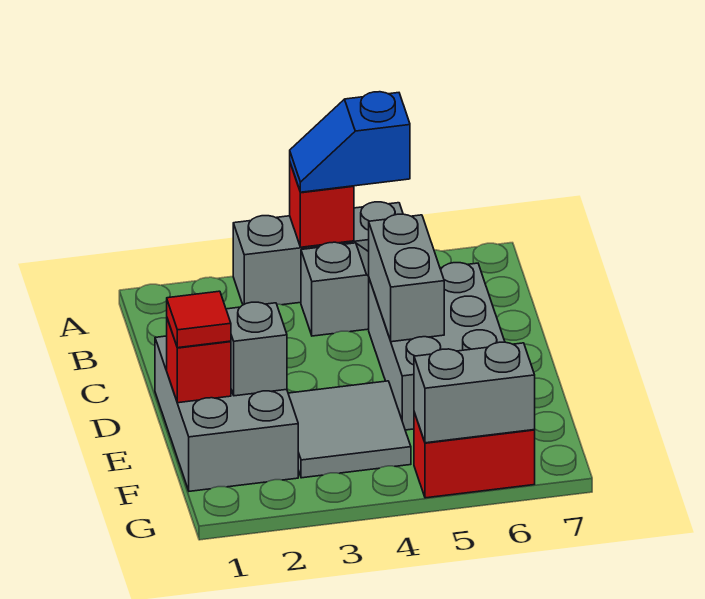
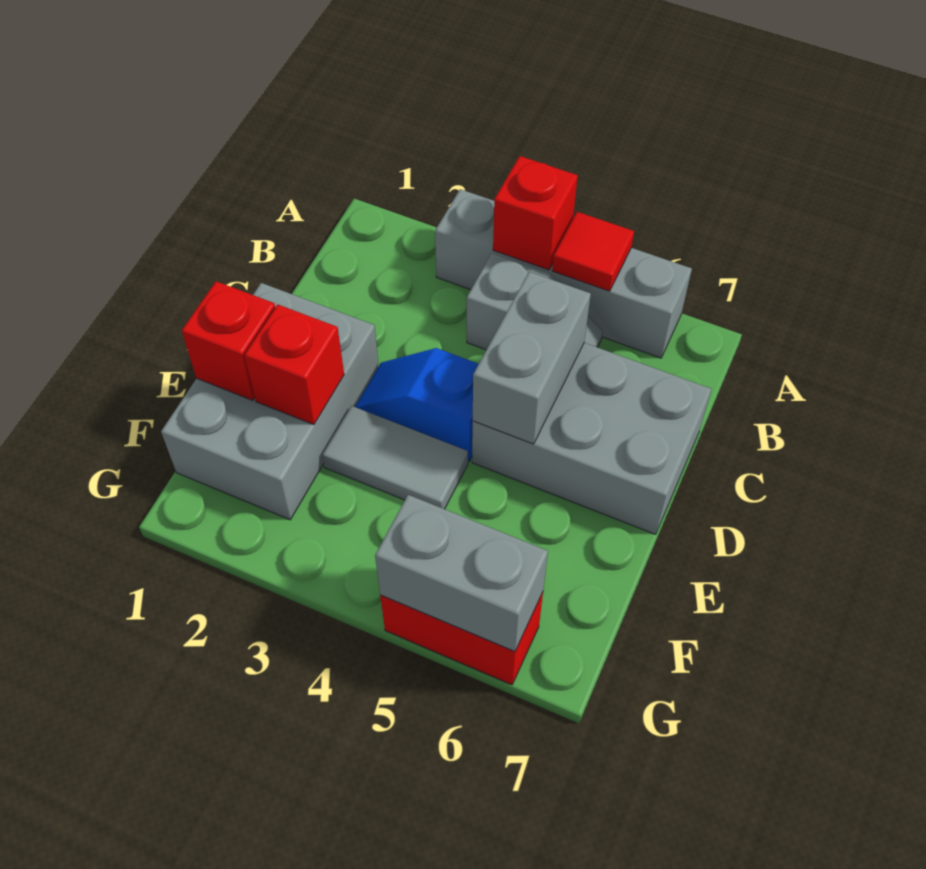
grey brick A3:A5 level 1 -> grey brick A3:A6 level 1
blue slope A4:A5 level 3 top 5 -> blue slope D3:D4 level 1 top 4
grey brick C5:E6 level 1 -> grey brick C5:D7 level 1
red tile E1 level 3 -> red tile A5 level 2
grey brick E2 level 2 -> red brick E2 level 2
grey tile E3:F4 level 1 -> grey tile E3:E4 level 1

